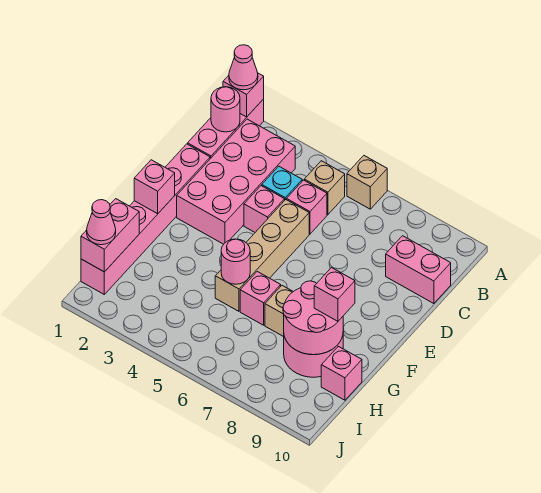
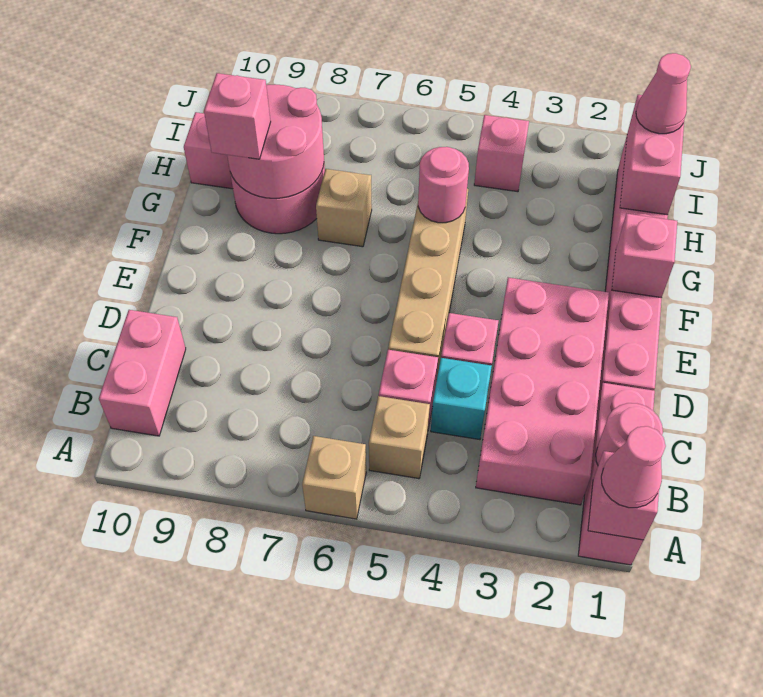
pink brick C9:C10 level 1 -> pink brick B10:C10 level 1
pink brick G6 level 1 -> pink brick I4 level 1

